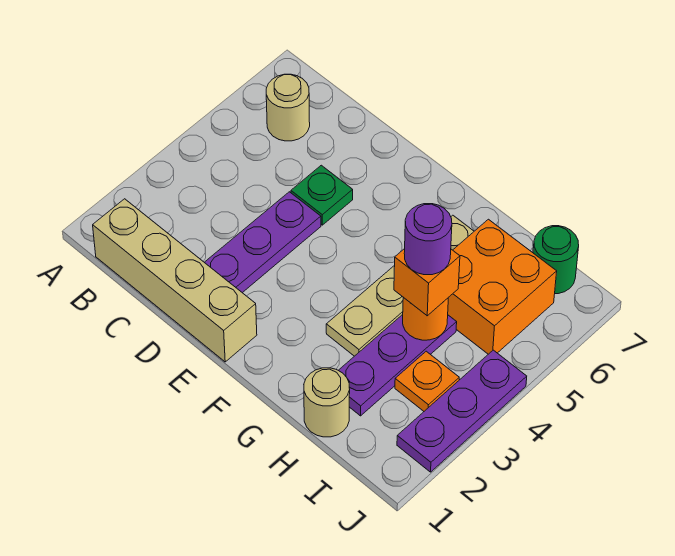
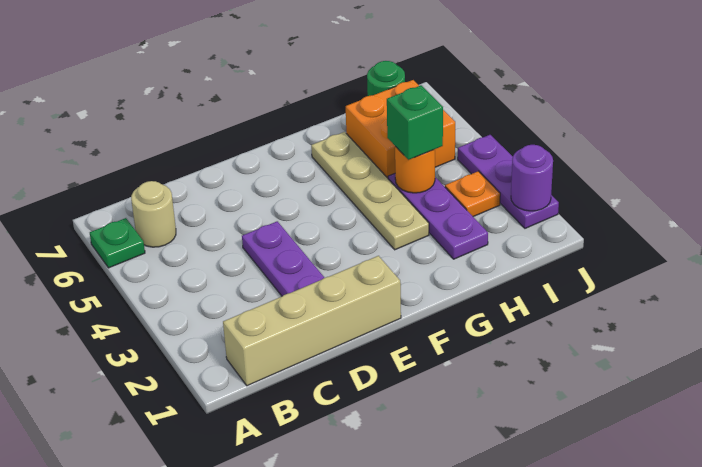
green plate D5 level 1 -> green plate A6 level 1
tan round brick H1 level 1 -> none
orange brick H4 level 3 -> green brick H4 level 3
purple round brick H4 level 4 -> purple round brick J2 level 2

